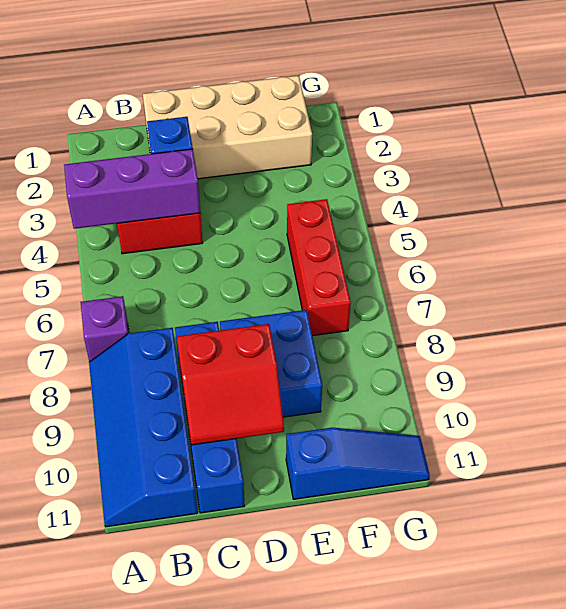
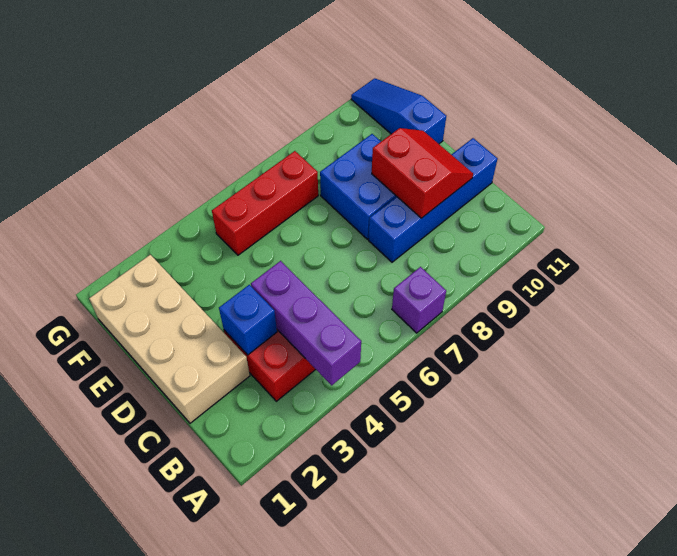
blue slope A8:B11 level 1 top B -> none

